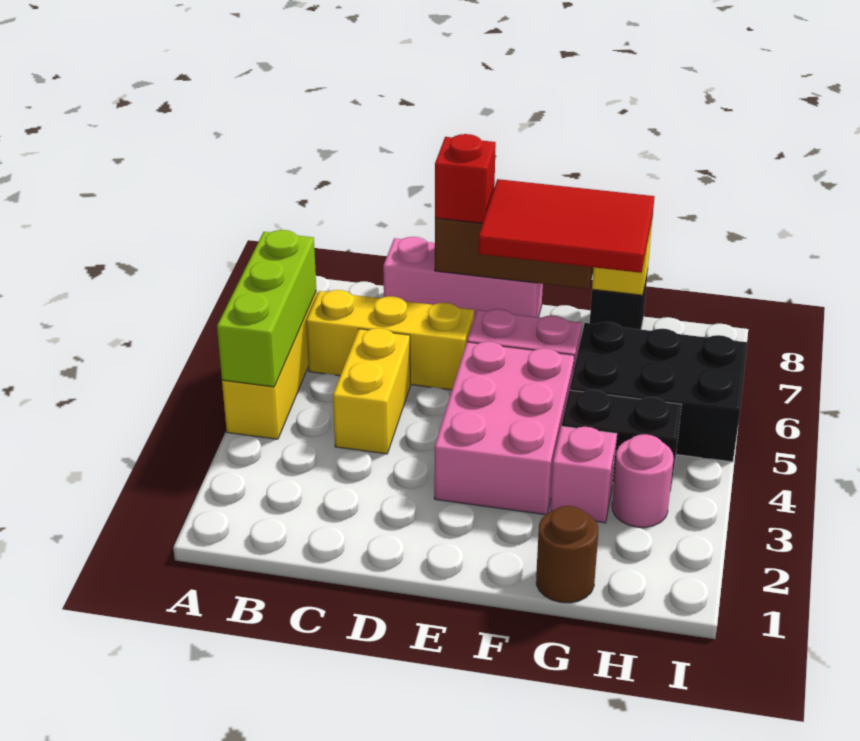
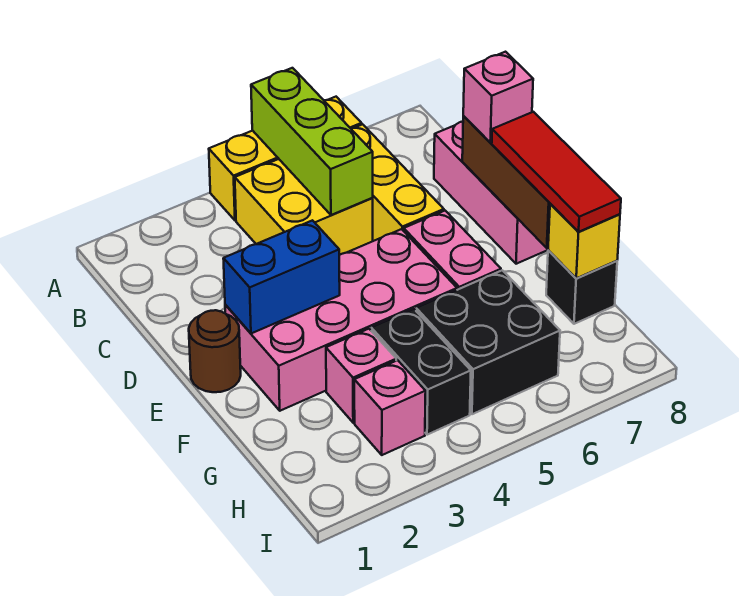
lime brick A4:A6 level 2 -> lime brick A5:C5 level 2
yellow brick C4:C5 level 1 -> yellow brick B4:C5 level 1
red brick D8 level 3 -> pink brick D8 level 3
none -> blue brick E2:E3 level 2
pink brick E3:F5 level 1 -> pink brick E2:F5 level 1
red tile E7:G8 level 3 -> red tile E8:G8 level 3
brown round brick G1 level 1 -> brown round brick E1 level 1
black brick G5:I6 level 1 -> black brick G5:H6 level 1
pink round brick H3 level 1 -> pink brick H3 level 1

